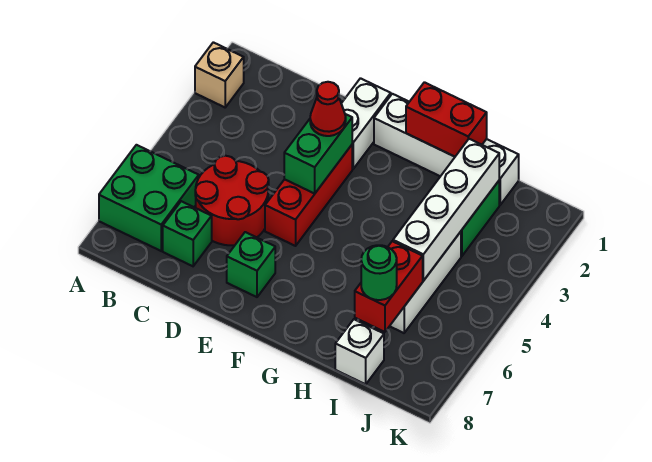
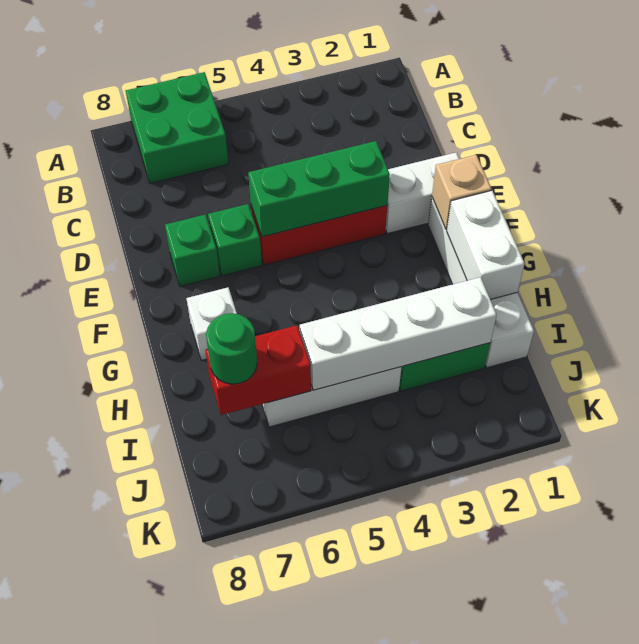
tan brick A2 level 1 -> tan brick F1 level 2
red round brick C5:D6 level 1 -> none
green brick C7 level 1 -> green brick E6 level 1
green brick E3:E4 level 2 -> green brick E3:E5 level 2
red cone E3 level 3 -> none
red brick G1:H1 level 2 -> white brick G1:H1 level 2
white brick I8 level 1 -> white brick G7 level 1

